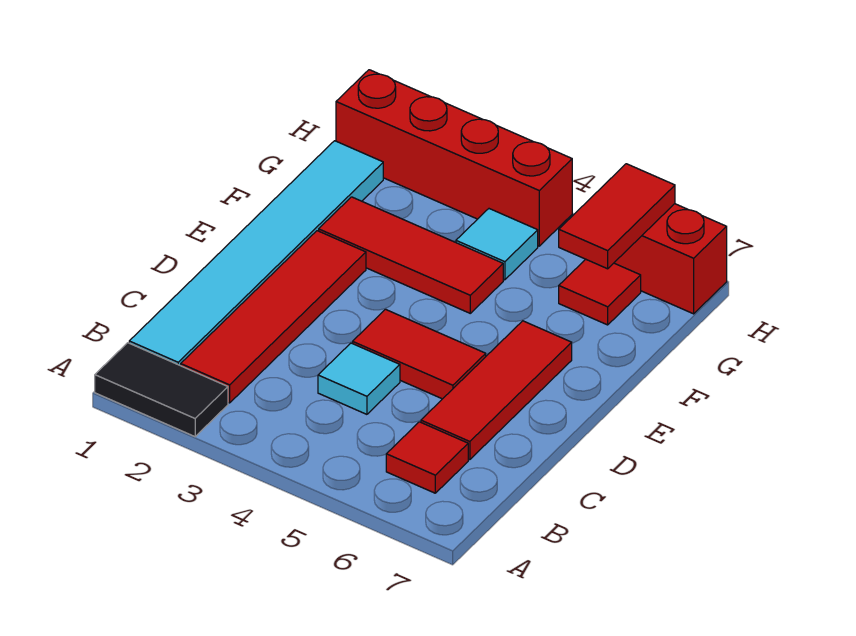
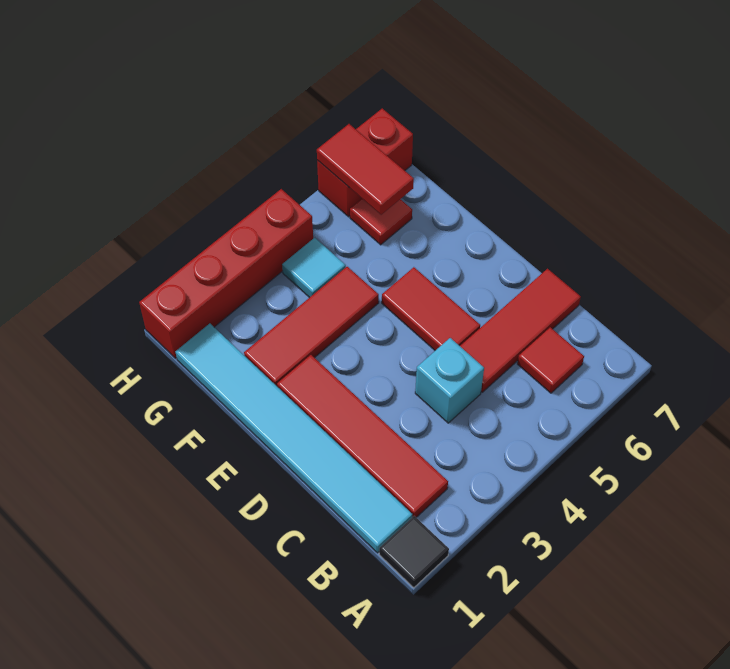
black tile A1:A2 level 1 -> black tile A1 level 1
cyan tile C4 level 1 -> cyan brick C4 level 1
red tile C6:E6 level 1 -> red tile C5:C7 level 1
red tile D4:D5 level 1 -> red tile D5:E5 level 1

